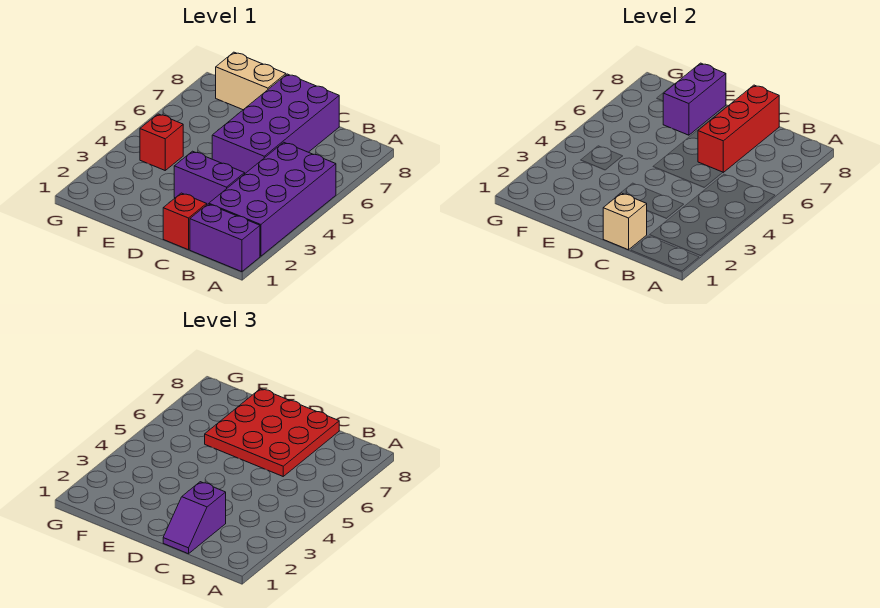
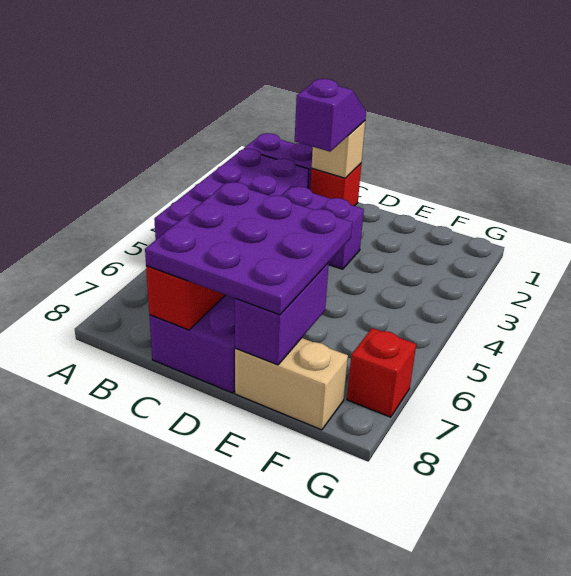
red plate C6:E8 level 3 -> purple plate C6:E8 level 3
red brick F4 level 1 -> red brick G7 level 1

